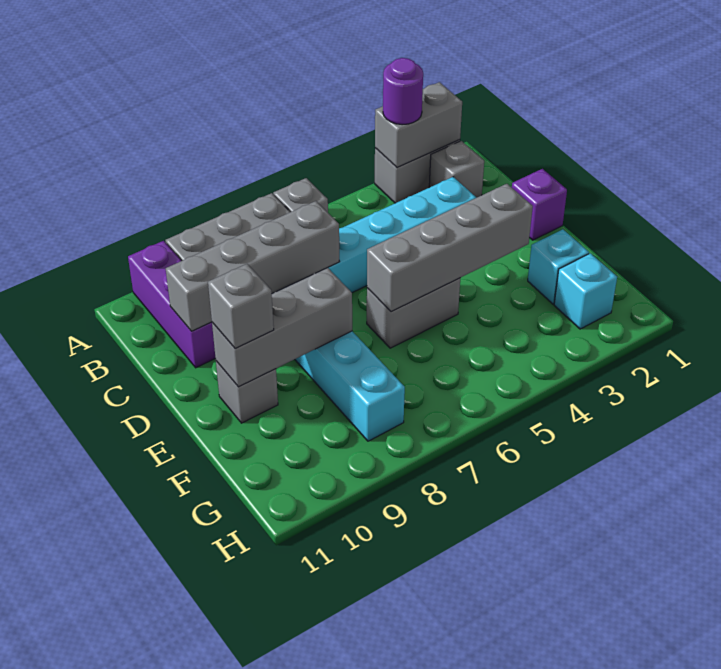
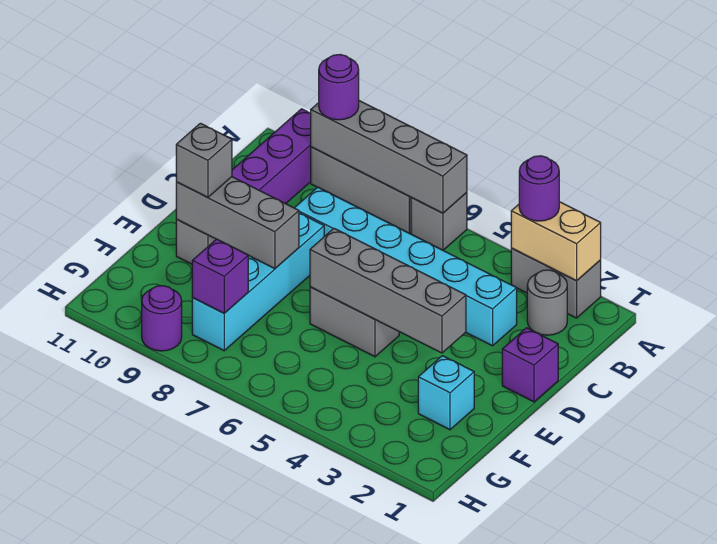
grey brick A2:A3 level 2 -> tan brick A2:A3 level 2
none -> purple round brick A9 level 3
grey brick B2 level 1 -> grey round brick B2 level 1
grey brick C7:C10 level 2 -> grey brick A6:A9 level 2
cyan brick G2 level 1 -> none
none -> purple brick G8 level 2
none -> purple round brick H9 level 1

